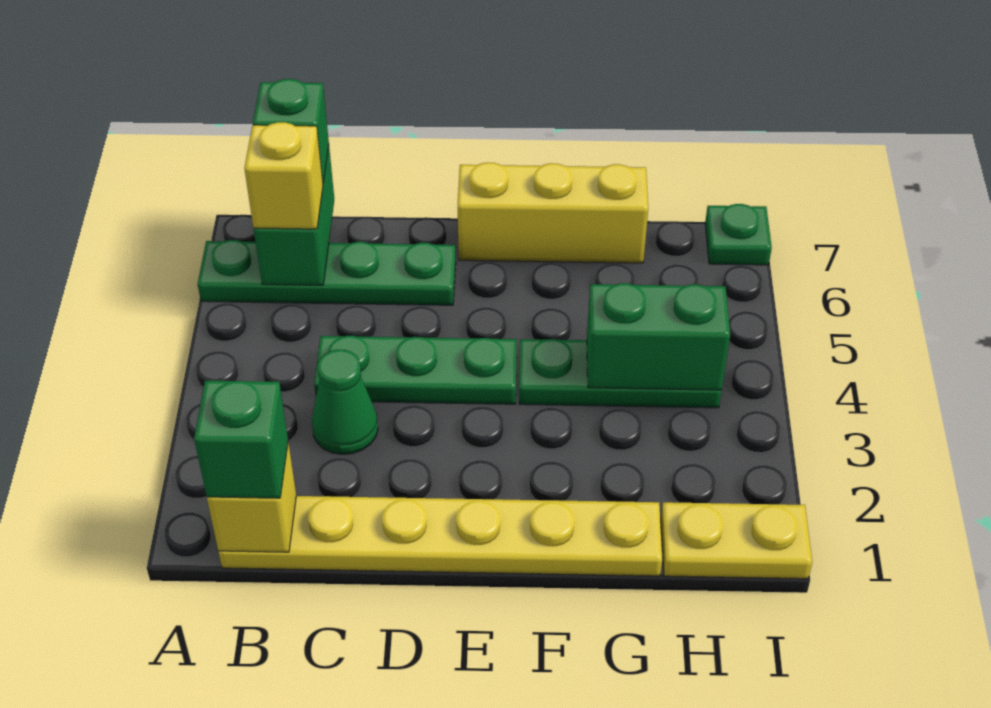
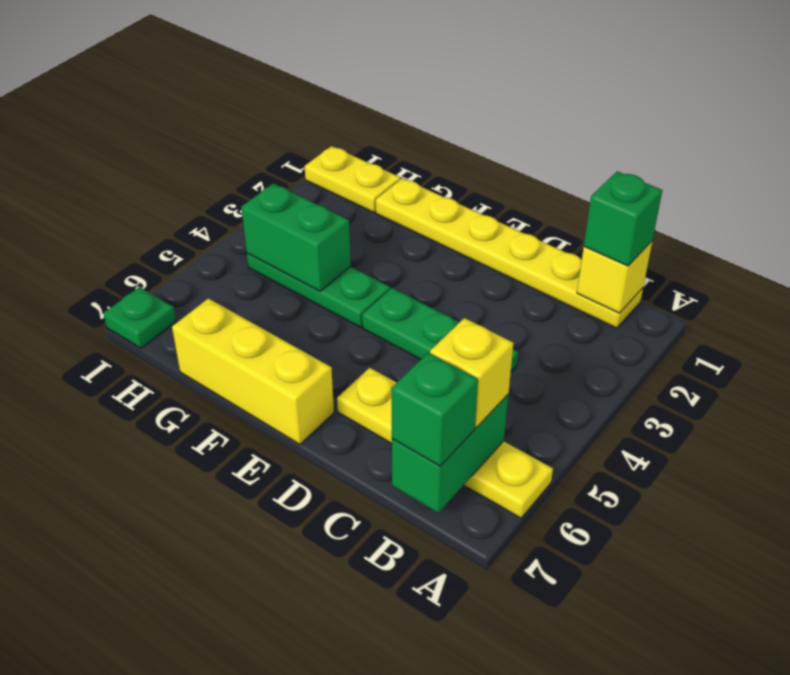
green plate A6:D6 level 1 -> yellow plate A6:D6 level 1
green cone C3 level 1 -> none

